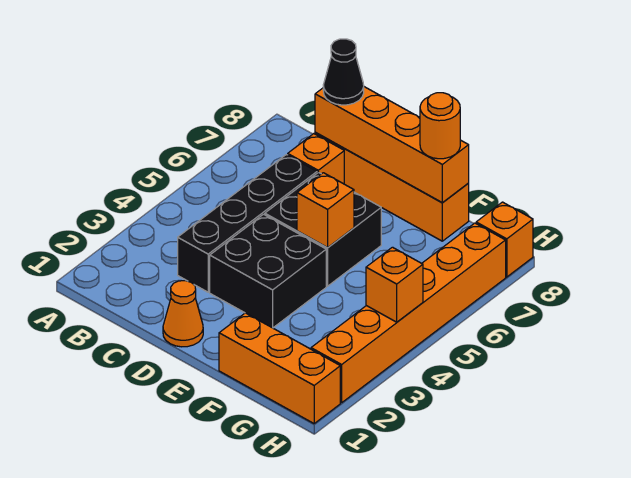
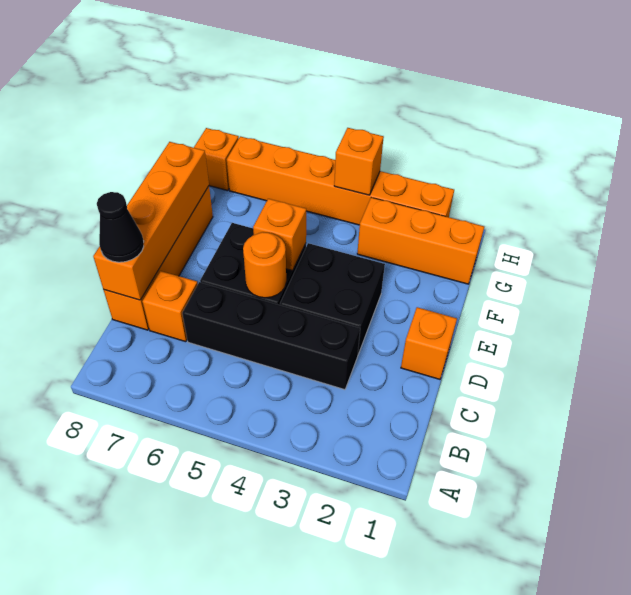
orange cone D1 level 1 -> orange brick D1 level 1
orange brick F1:H1 level 1 -> orange brick G1:G3 level 1
orange round brick F8 level 3 -> orange round brick D5 level 2

